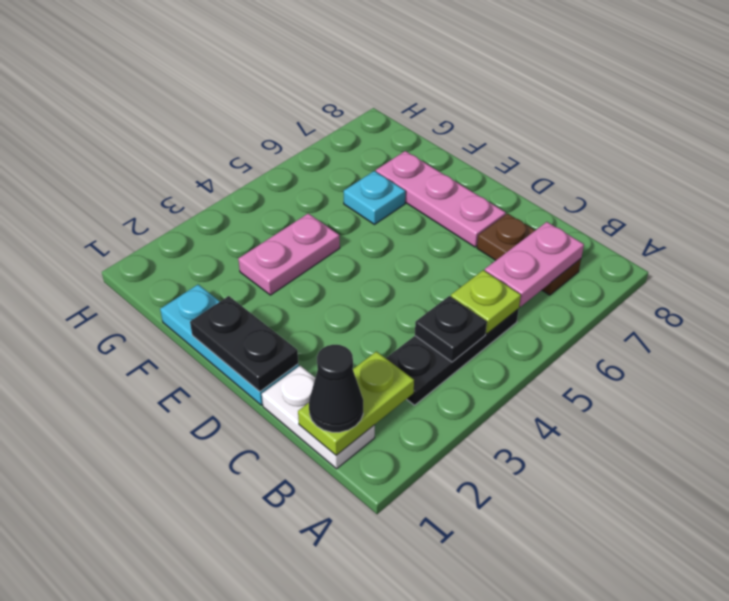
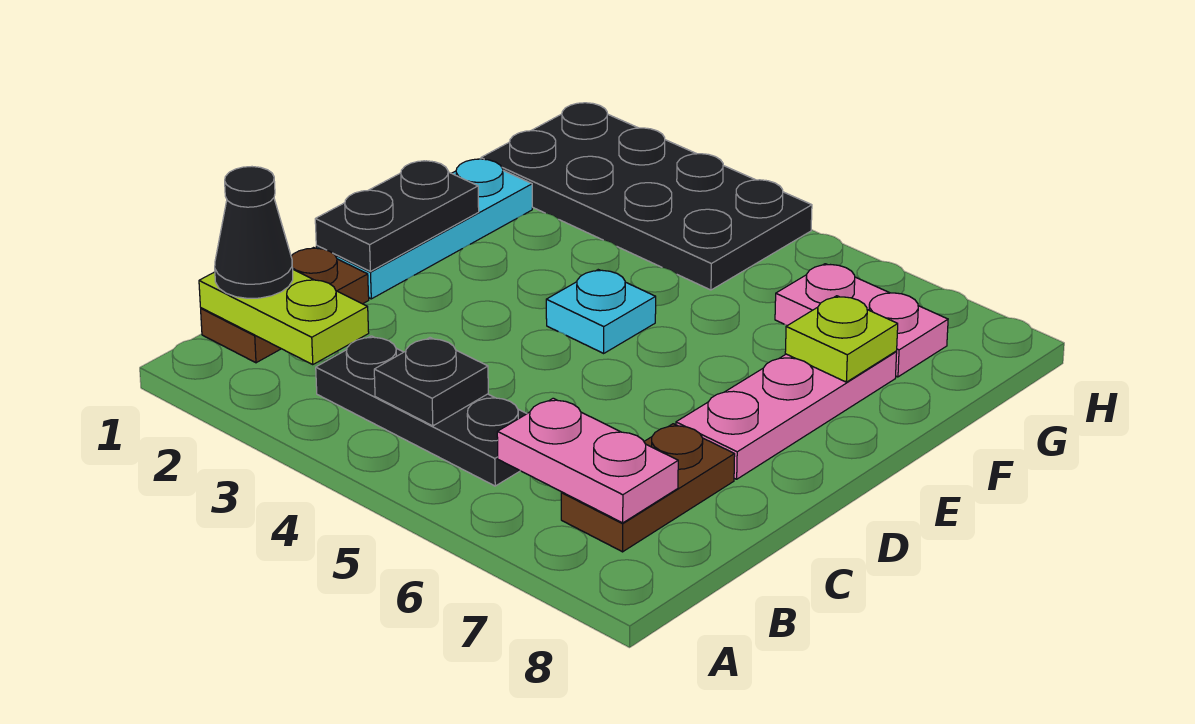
white plate B1:C1 level 1 -> brown plate B1:C1 level 1
lime plate B5 level 2 -> lime plate F7 level 2
pink plate F3:F4 level 1 -> pink plate G6:G7 level 1
cyan plate F6 level 1 -> cyan plate E4 level 1
none -> black plate G1:H4 level 1

